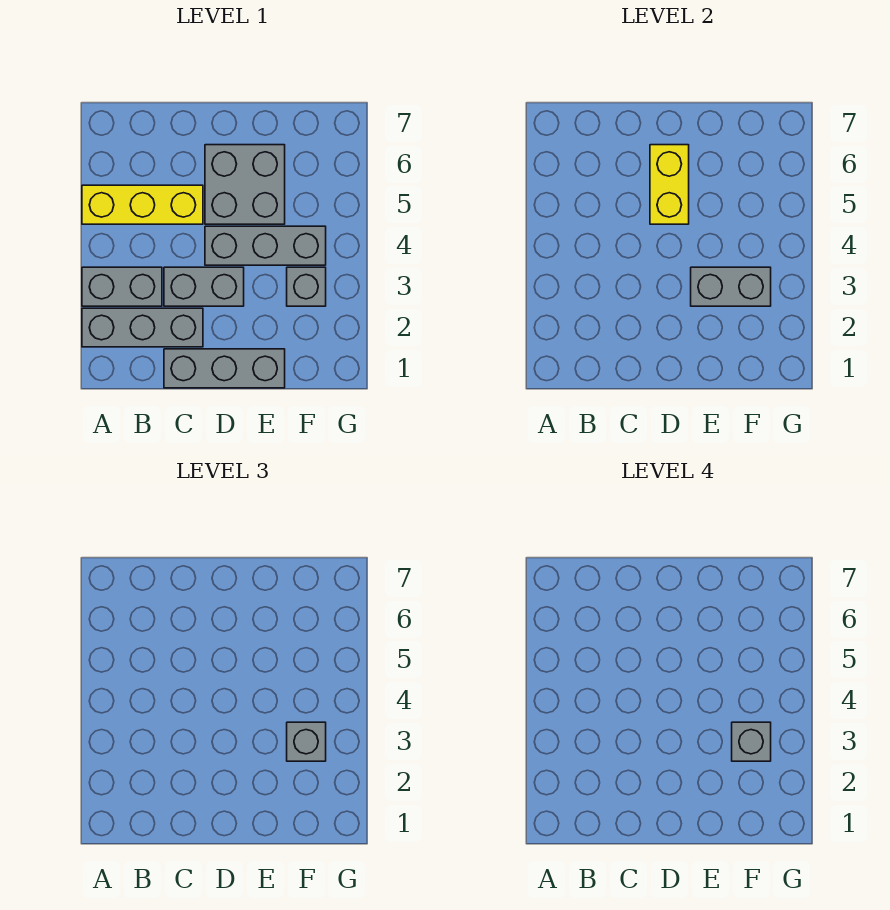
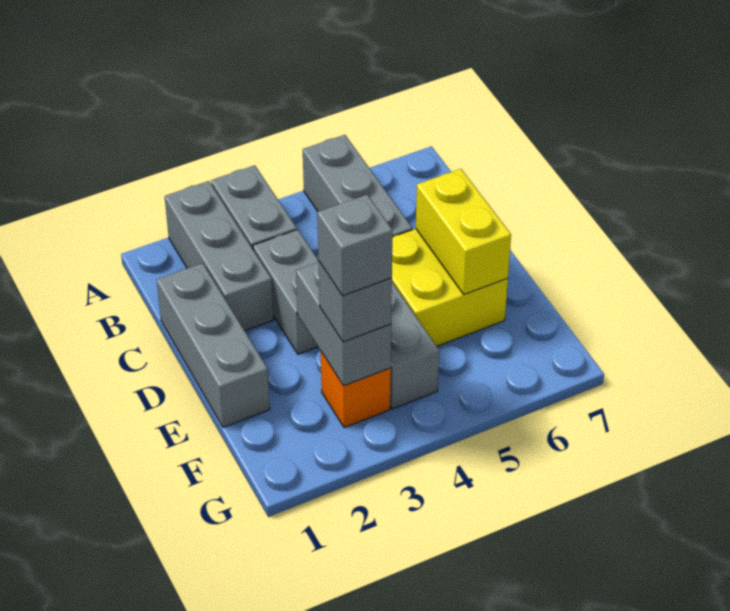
yellow brick A5:C5 level 1 -> grey brick A5:C5 level 1
grey brick D5:E6 level 1 -> yellow brick D5:E6 level 1
yellow brick D5:D6 level 2 -> yellow brick D6:E6 level 2
grey brick F3 level 1 -> orange brick F3 level 1

